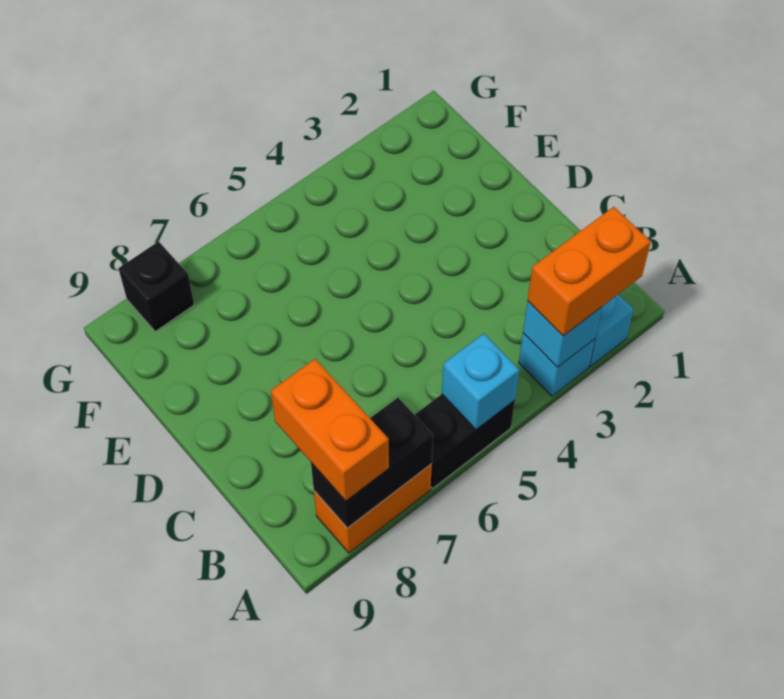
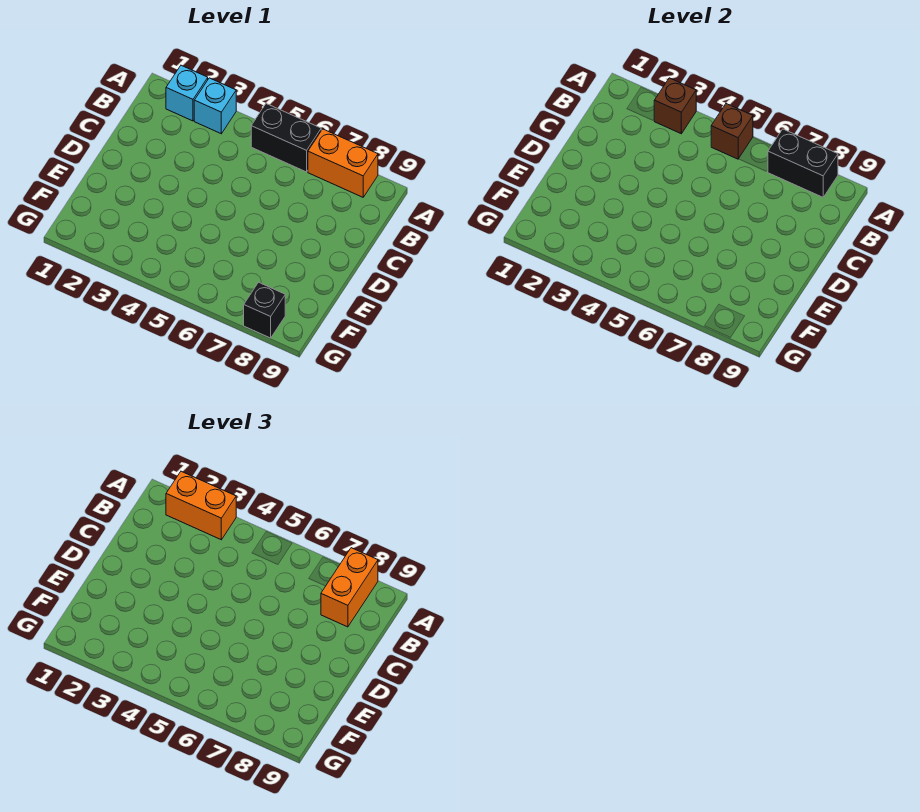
cyan brick A3 level 2 -> brown brick A3 level 2
cyan brick A5 level 2 -> brown brick A5 level 2

